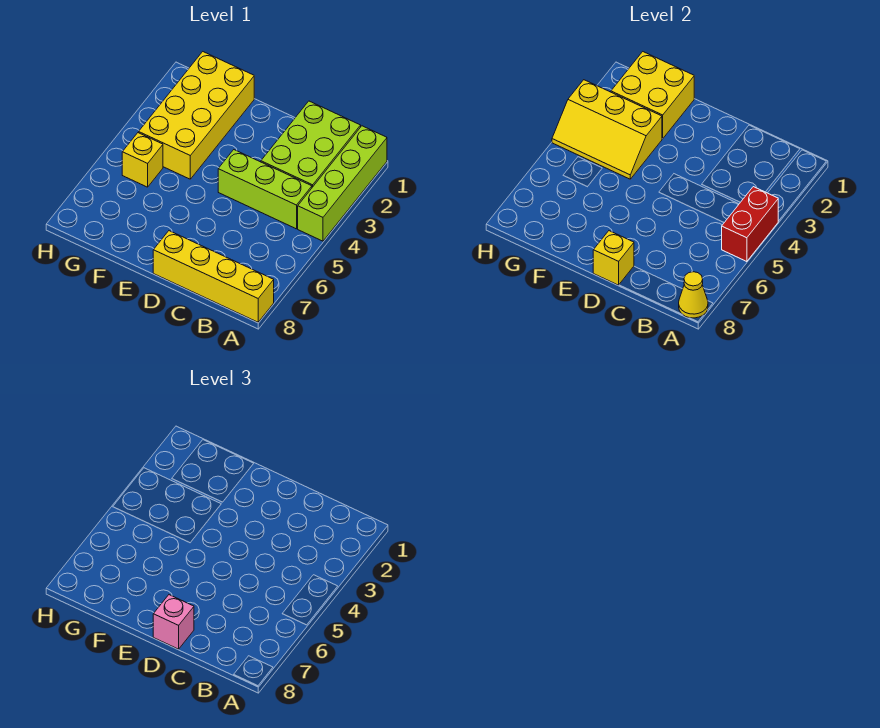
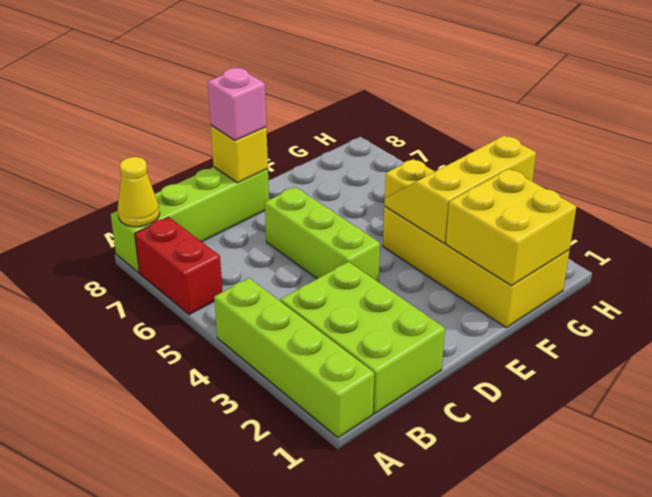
red brick A4:A5 level 2 -> red brick A6:A7 level 1
yellow brick A8:D8 level 1 -> lime brick A8:D8 level 1
lime brick B4:D4 level 1 -> lime brick D4:D6 level 1

